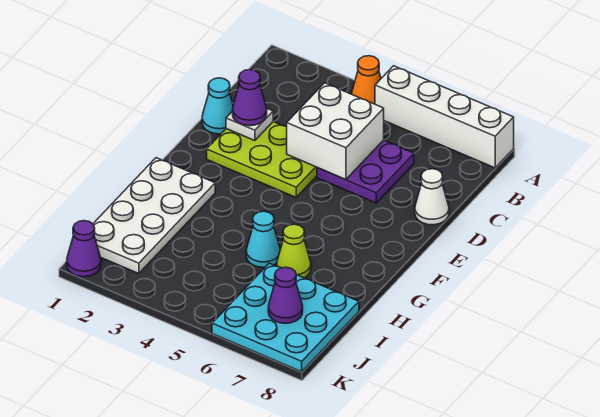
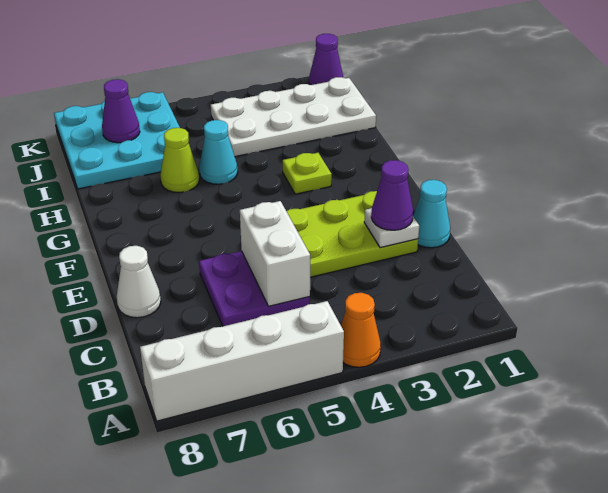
white brick C4:D5 level 2 -> white brick C5:D5 level 2
white plate G1:J2 level 1 -> white plate I1:J4 level 1
none -> lime plate G3 level 1

